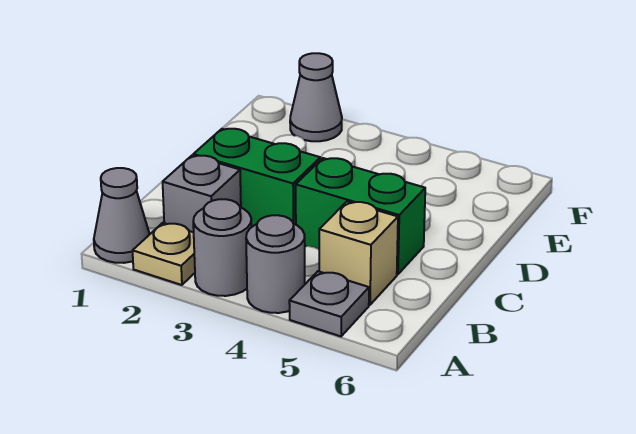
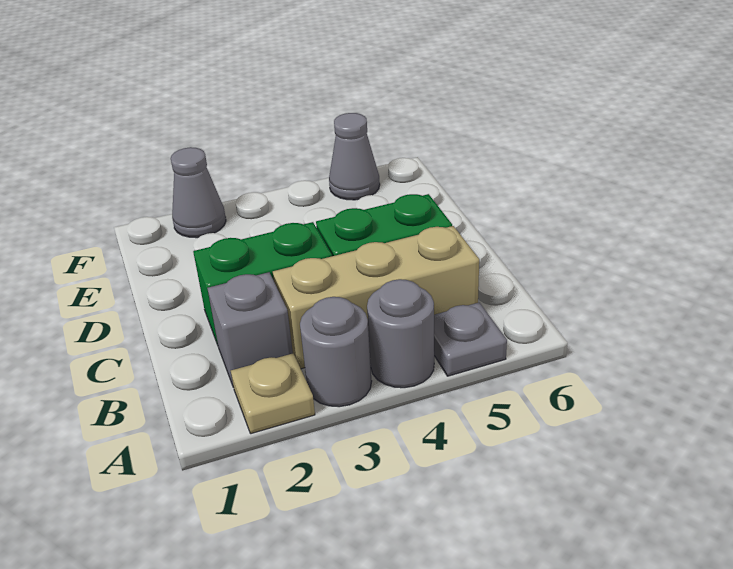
grey cone A1 level 1 -> grey cone F5 level 1
tan brick B5 level 1 -> tan brick B3:B5 level 1

